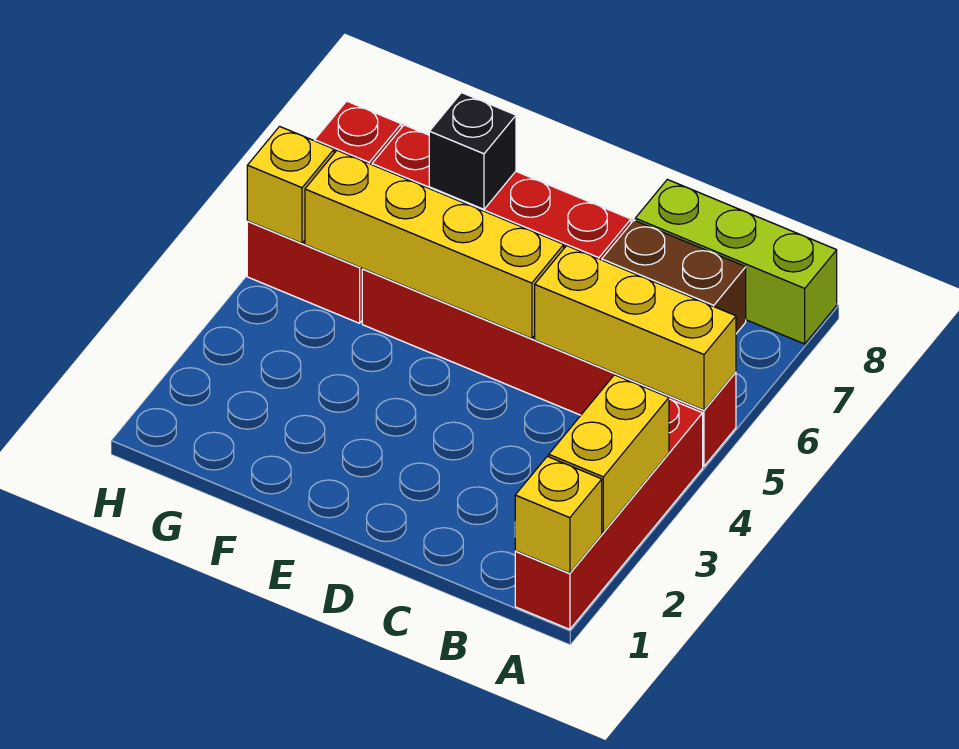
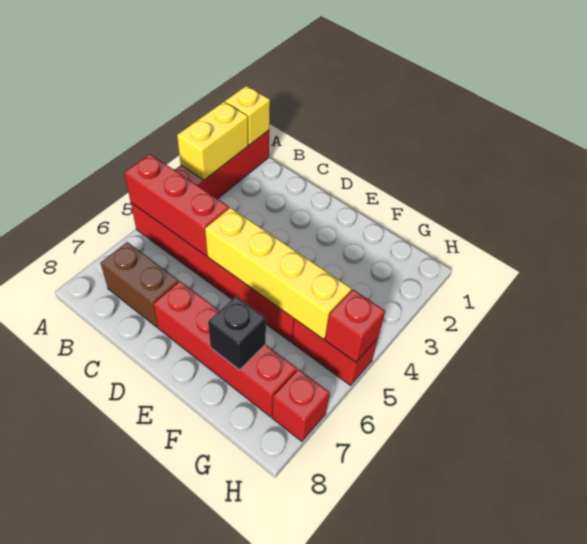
yellow brick A5:C5 level 2 -> red brick A5:C5 level 2
lime brick A8:C8 level 1 -> none
yellow brick H5 level 2 -> red brick H5 level 2

